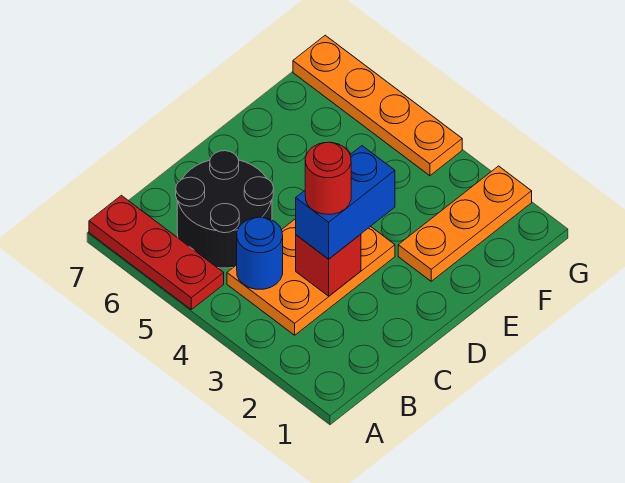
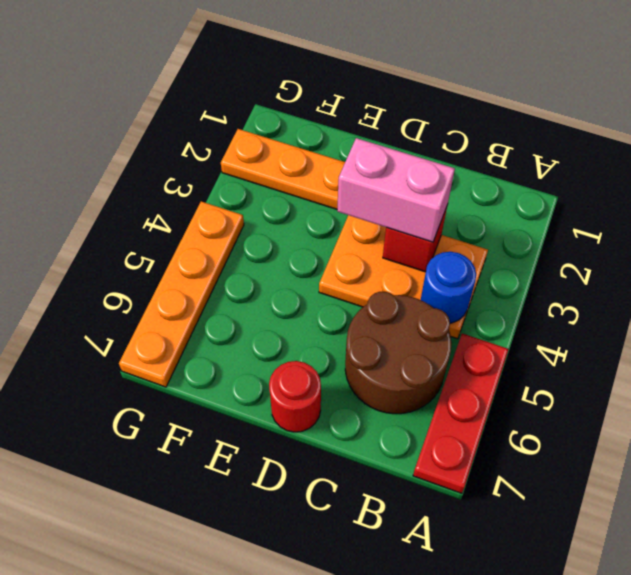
black round brick B5:C6 level 1 -> brown round brick B5:C6 level 1
blue brick C3:D3 level 3 -> pink brick C3:D3 level 3
red round brick C3 level 4 -> red round brick D7 level 1

